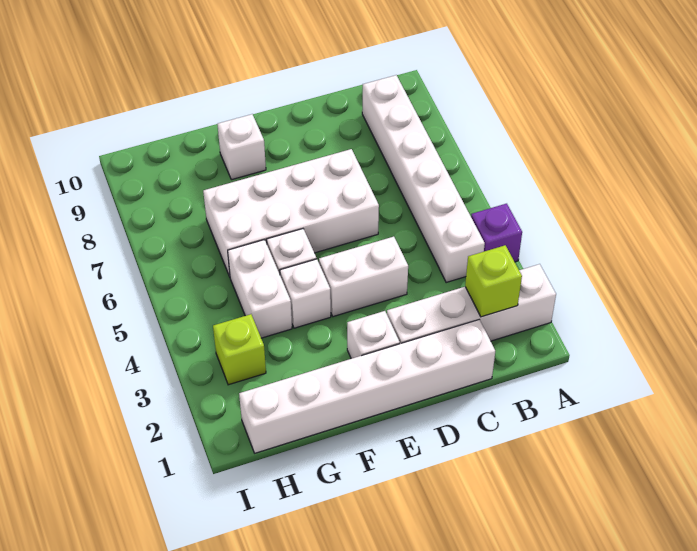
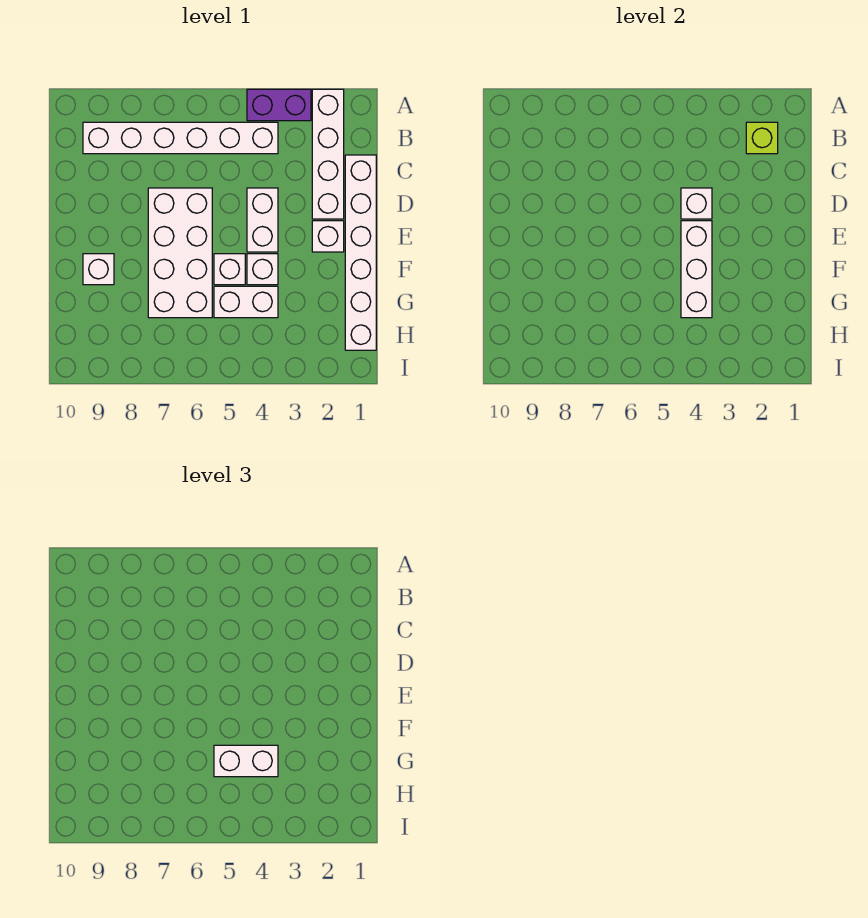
purple brick A4 level 1 -> purple brick A3:A4 level 1
none -> white brick D4 level 2
none -> white brick E4:G4 level 2
none -> white brick G4:G5 level 3
lime brick H3 level 1 -> none

